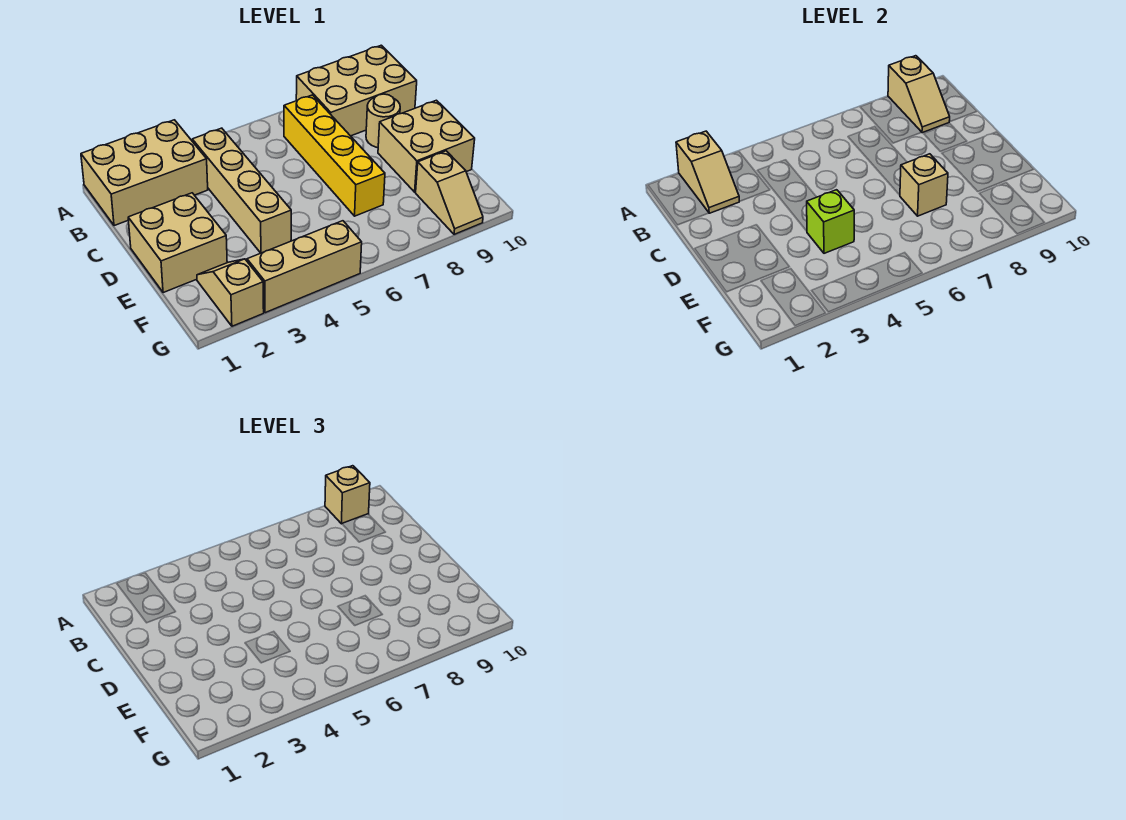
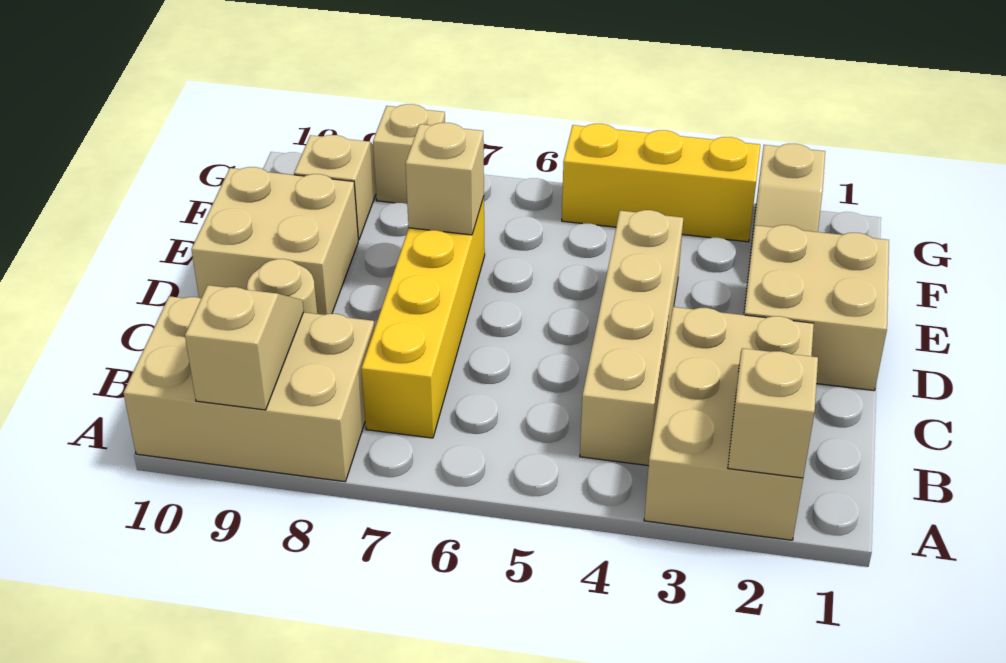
tan brick A1:B3 level 1 -> tan brick A2:C3 level 1
tan brick A9 level 3 -> tan brick G8 level 1
lime brick E4 level 2 -> none
tan brick G3:G5 level 1 -> yellow brick G3:G5 level 1

